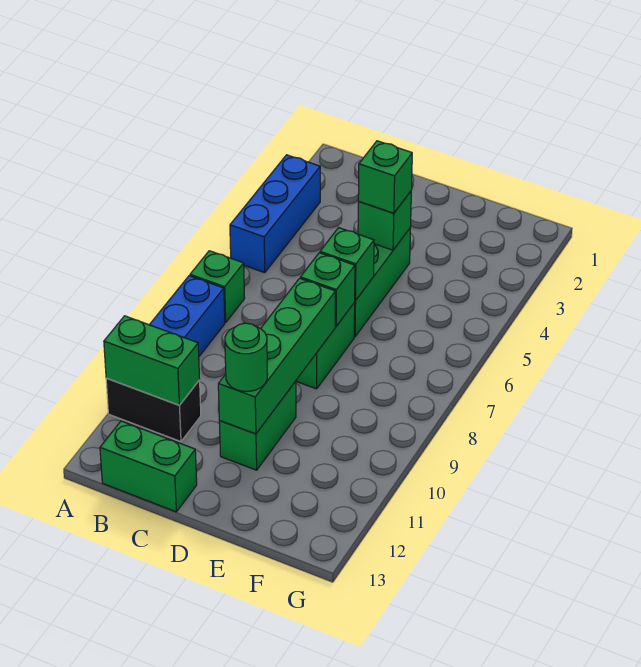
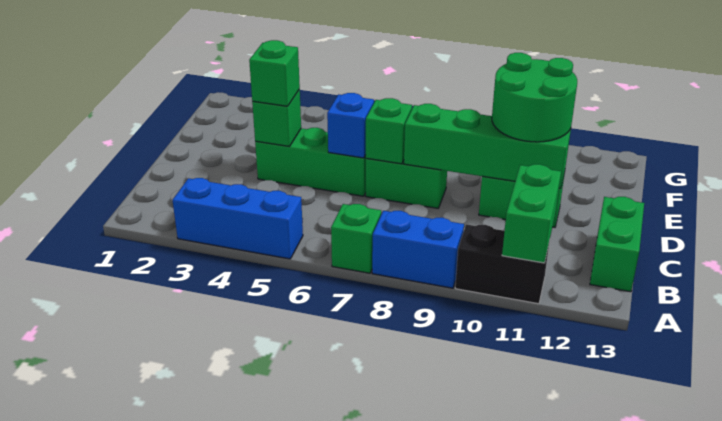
black brick A11:B11 level 1 -> black brick A10:A11 level 1
green brick D6 level 2 -> blue brick D6 level 2
green round brick D11 level 3 -> green round brick D10:E11 level 3

